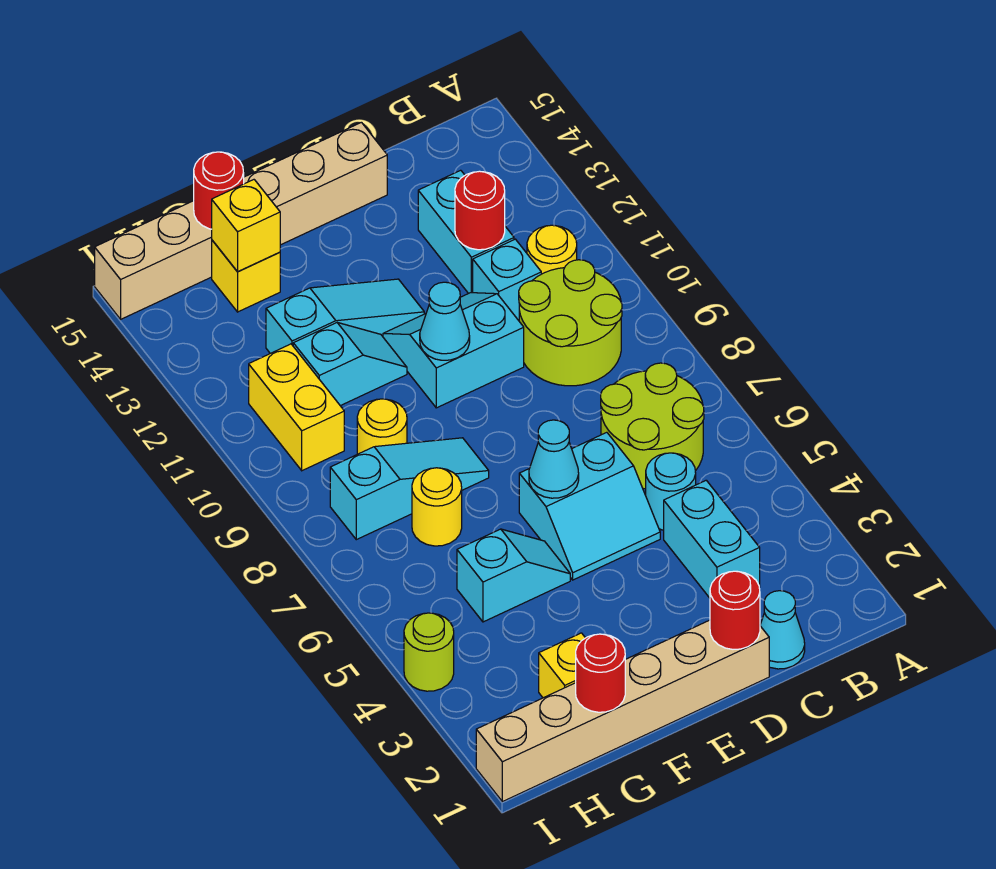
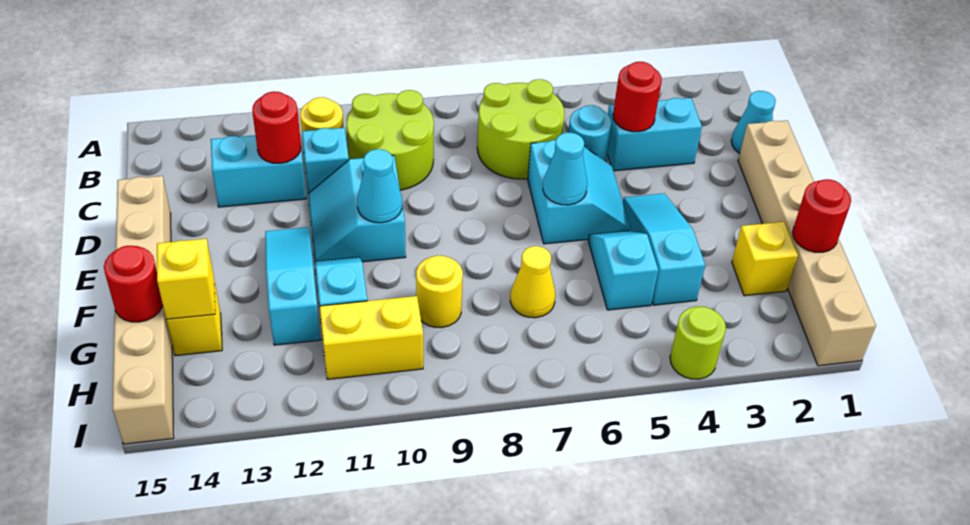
red round brick D1 level 2 -> red round brick C4 level 2
cyan slope F8:H8 level 1 top H -> cyan slope E4:G4 level 1 top G
yellow round brick G7 level 1 -> yellow cone G7 level 1

